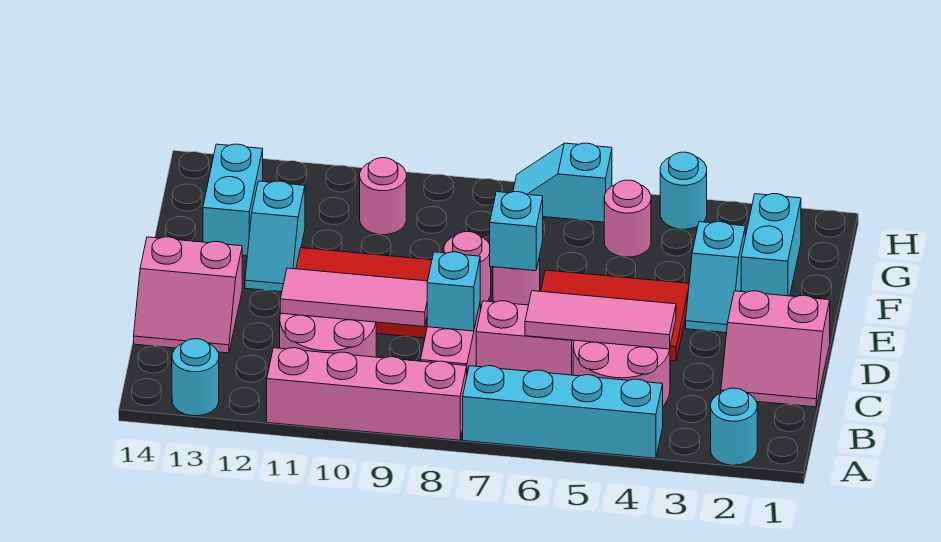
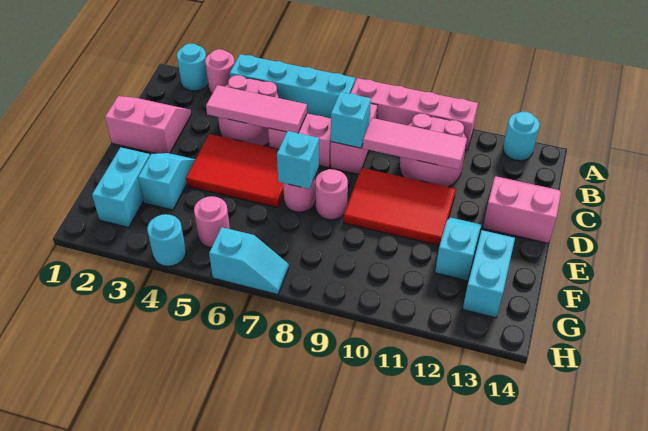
pink round brick G10 level 1 -> pink round brick A3 level 1

